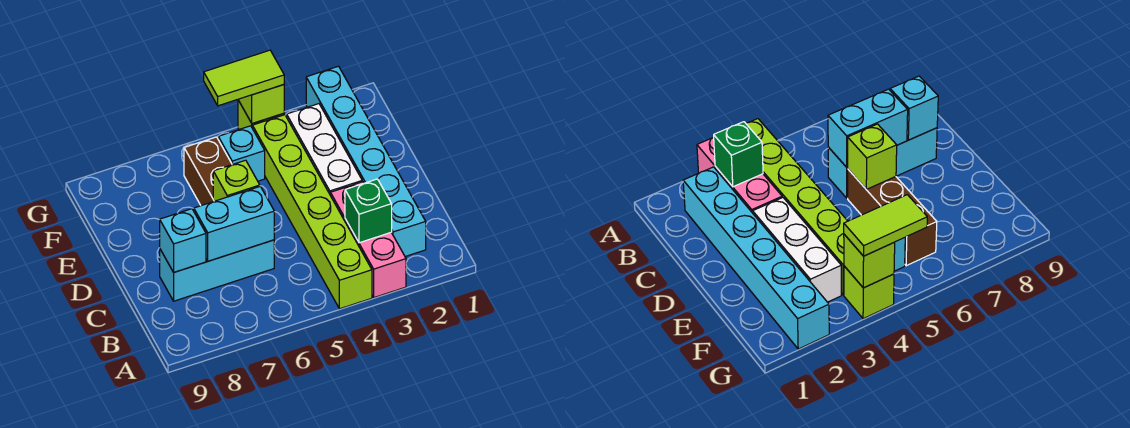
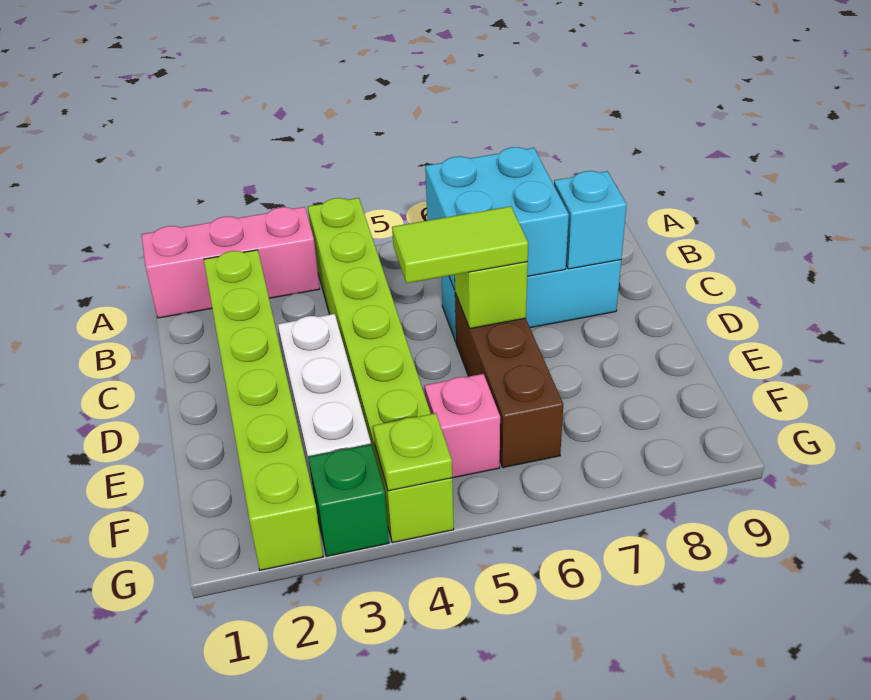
pink brick A3:C3 level 1 -> pink brick A1:A3 level 1
cyan brick B2:G2 level 1 -> lime brick B2:G2 level 1
green brick B3 level 2 -> green brick G3 level 1
cyan brick C6:C7 level 2 -> cyan brick B6:C7 level 2
cyan brick F5 level 1 -> pink brick F5 level 1
lime brick G4 level 2 -> lime plate G4 level 2
lime tile G4:G5 level 3 -> lime tile D5:D6 level 3

